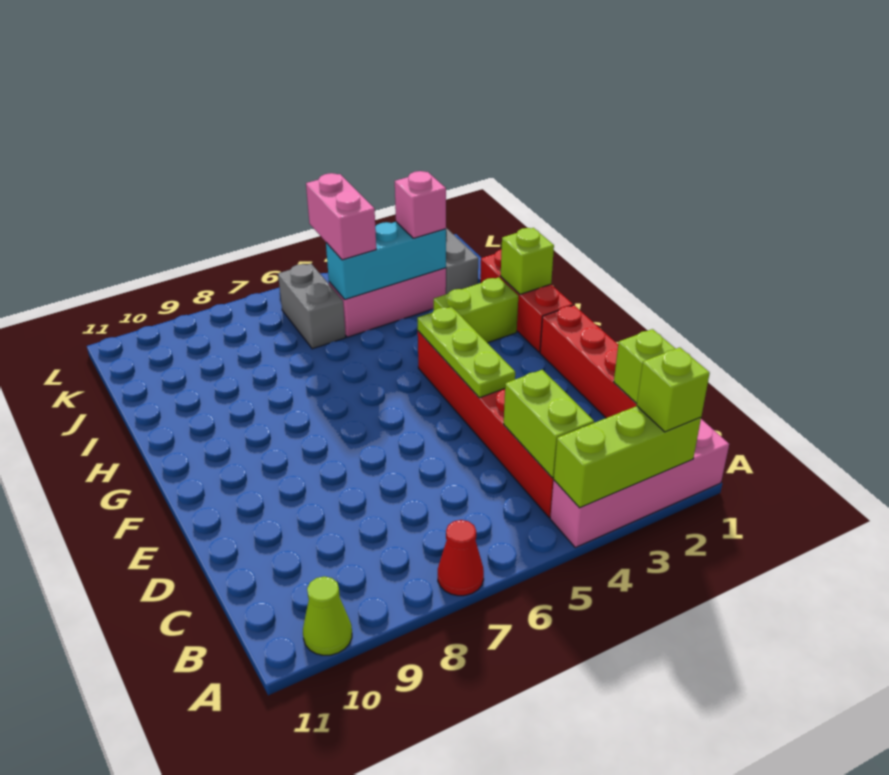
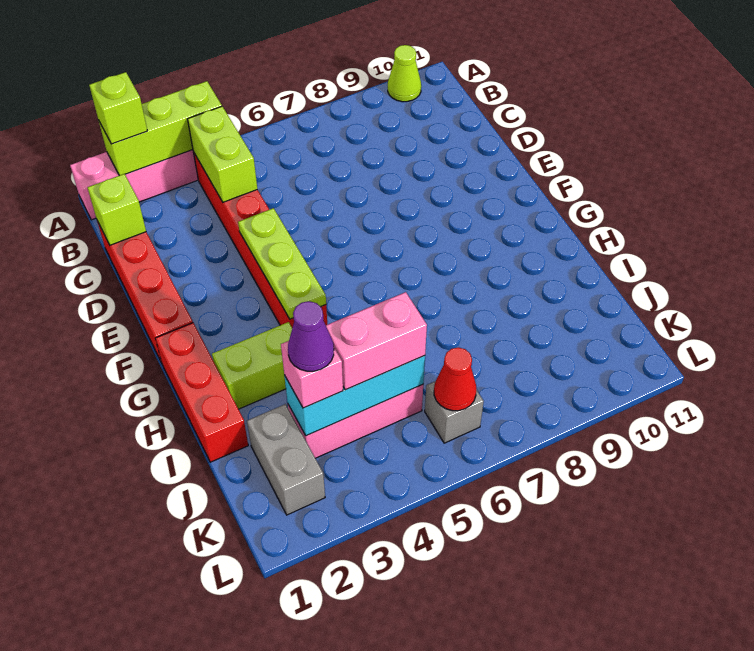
red cone A7 level 1 -> red cone K6 level 2
lime brick H1 level 2 -> none
none -> purple cone J3 level 4
pink brick J5:K5 level 3 -> pink brick J4:J5 level 3
grey brick J6:K6 level 1 -> grey brick K6 level 1

